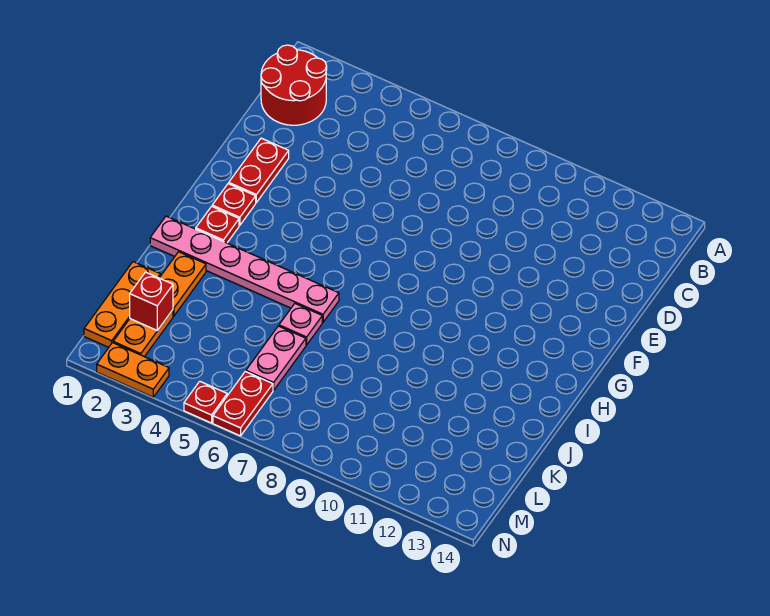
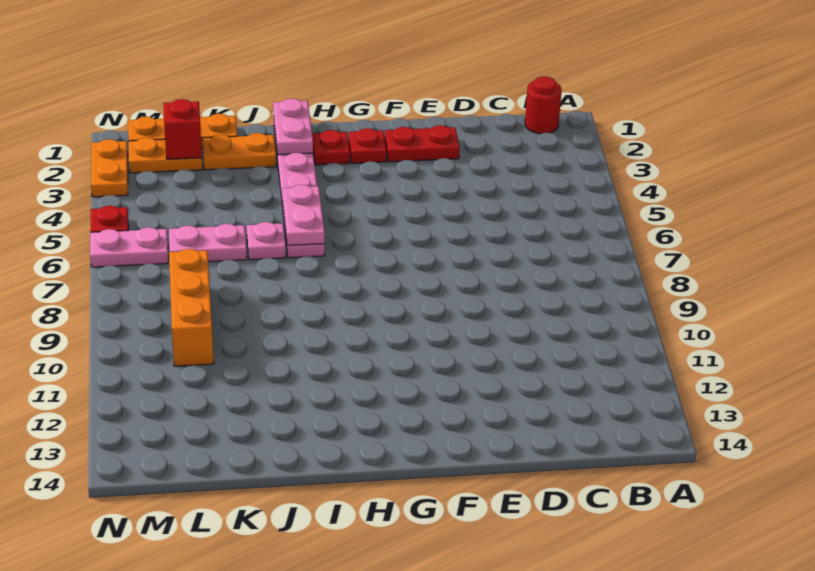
red round brick B1:C2 level 1 -> red round brick B1 level 1
none -> pink plate I1:I2 level 2
none -> pink plate I5:I6 level 2
none -> orange brick L8:L10 level 1
red plate M6:N6 level 1 -> pink plate M6:N6 level 1

